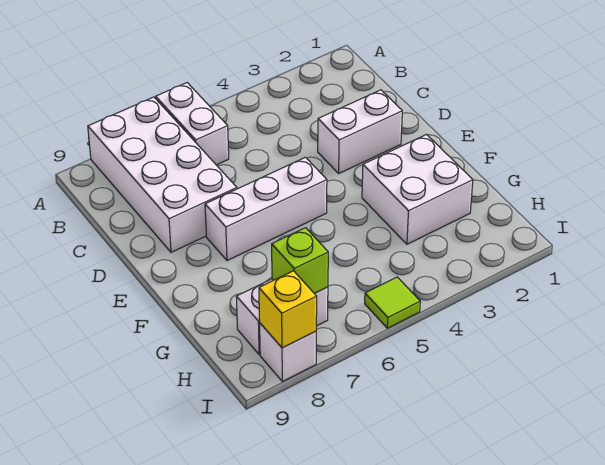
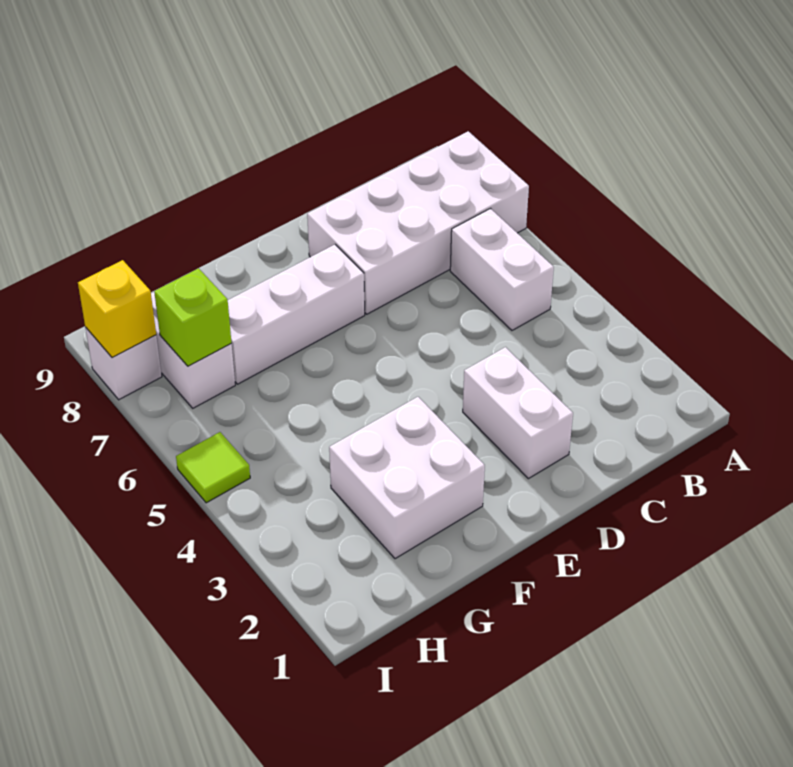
white brick A6:B6 level 1 -> white brick B5:B6 level 1
white brick E5:E7 level 1 -> white brick E7:G7 level 1

